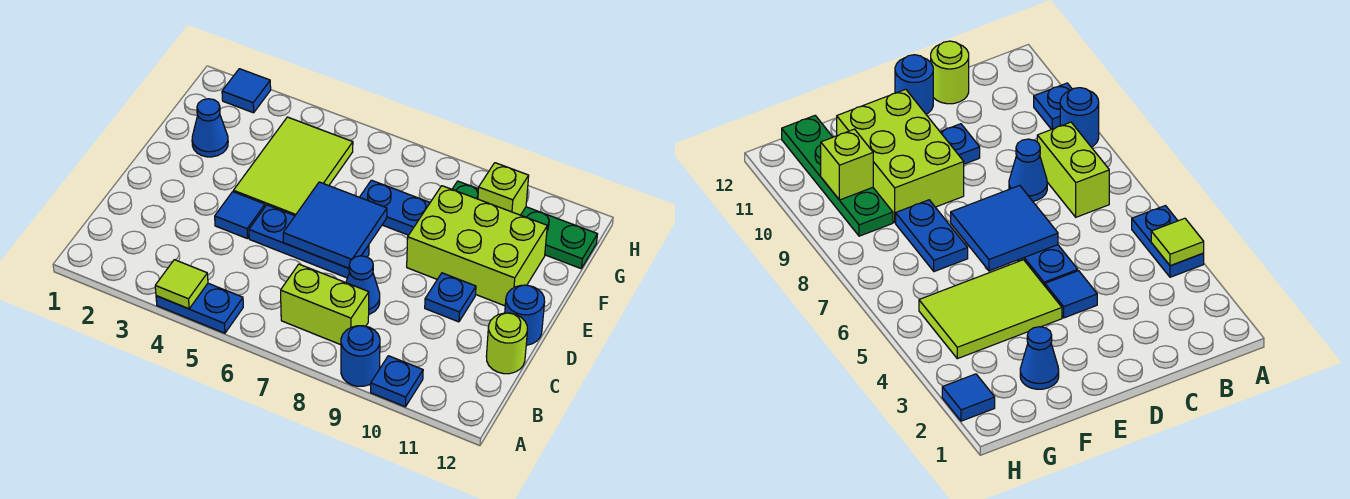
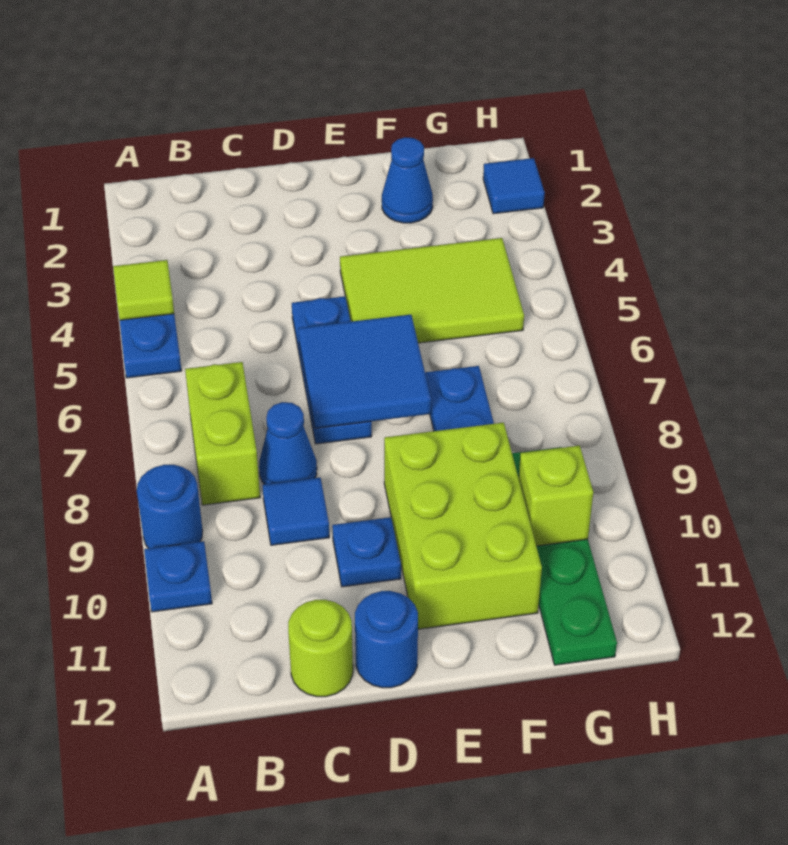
blue tile D4 level 1 -> blue tile C9 level 1

